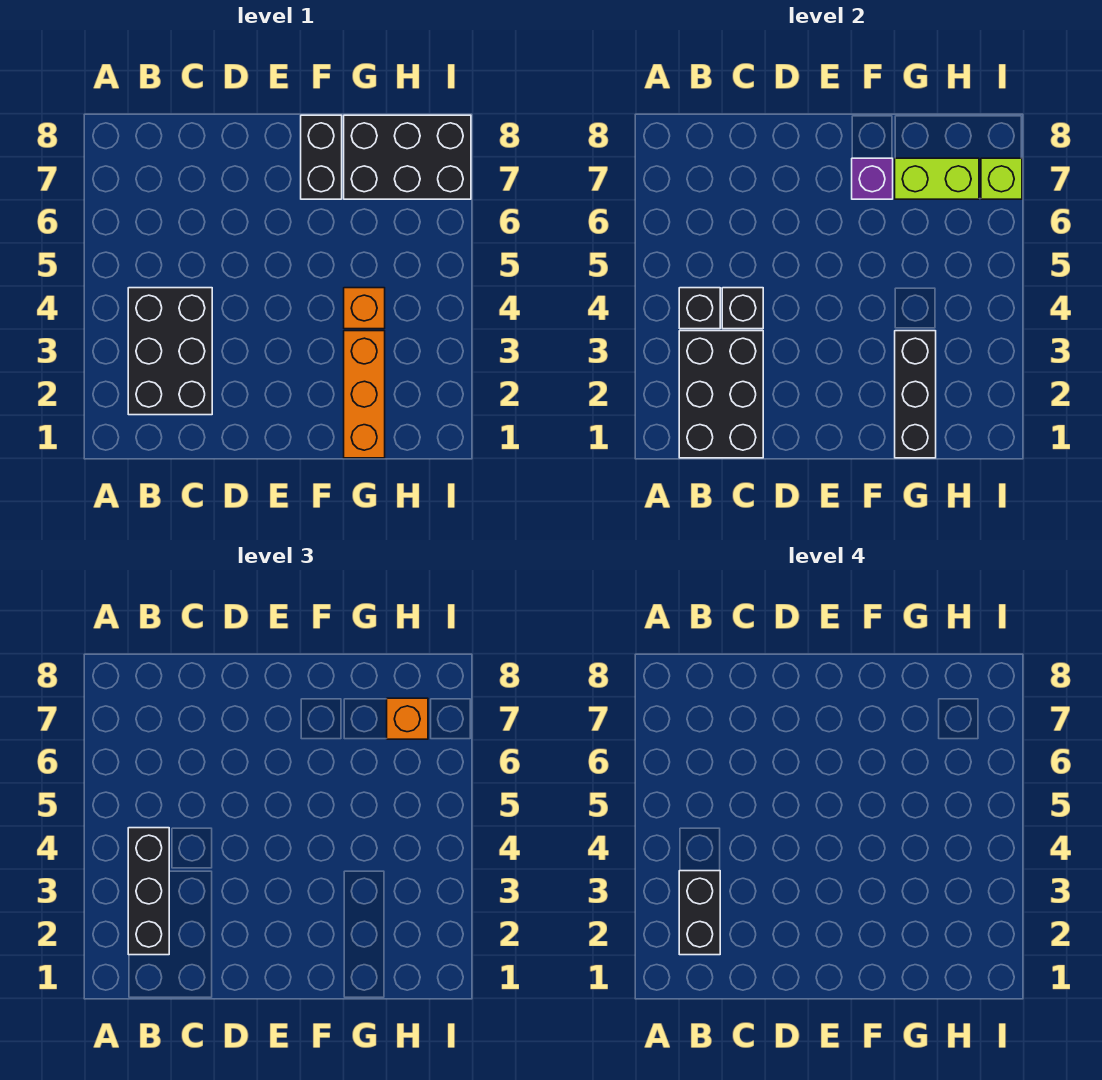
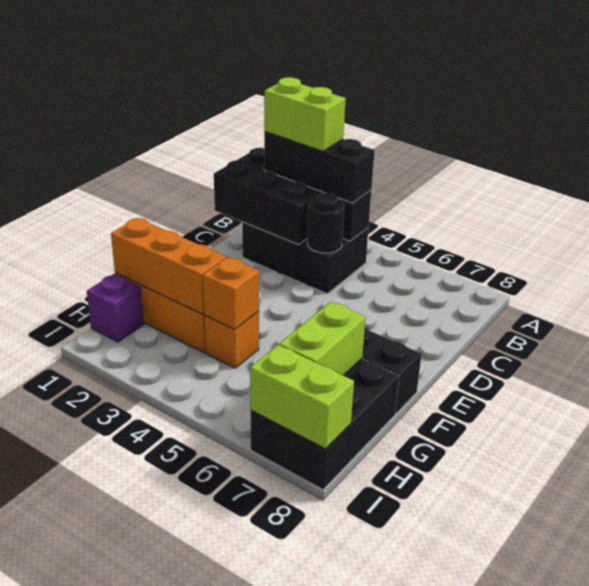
black brick B2:B3 level 4 -> lime brick B2:B3 level 4
black brick C4 level 2 -> black round brick C4 level 2
purple brick F7 level 2 -> purple brick H1 level 1
black brick G1:G3 level 2 -> orange brick G1:G3 level 2
orange brick H7 level 3 -> orange brick G4 level 2
lime brick I7 level 2 -> lime brick I7:I8 level 2

